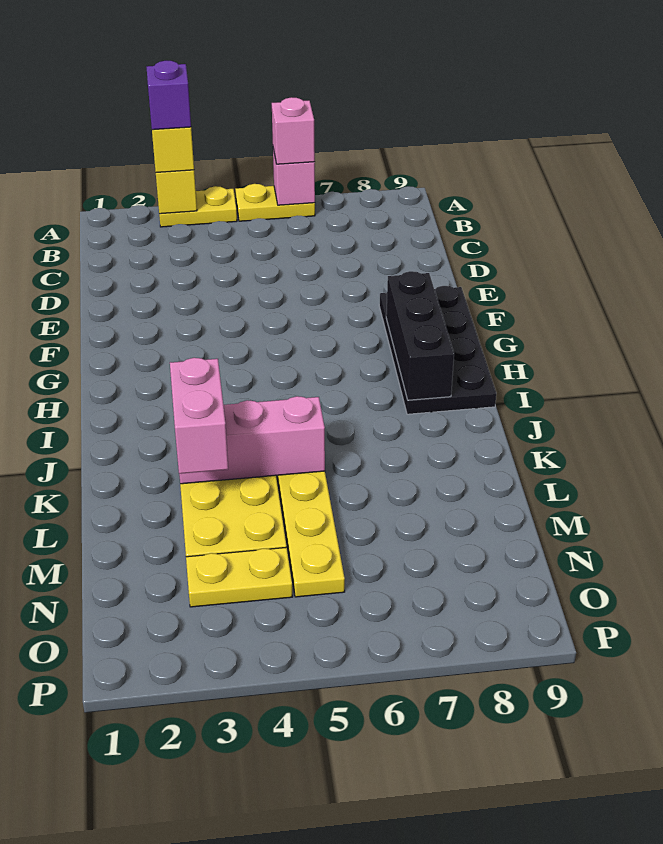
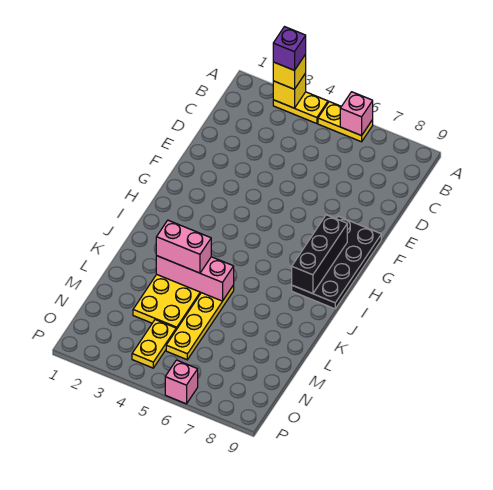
pink brick A6 level 3 -> pink brick P6 level 1
pink brick K3:L3 level 3 -> pink brick K3:K4 level 3
yellow plate N3:N4 level 1 -> yellow plate N4:O4 level 1

